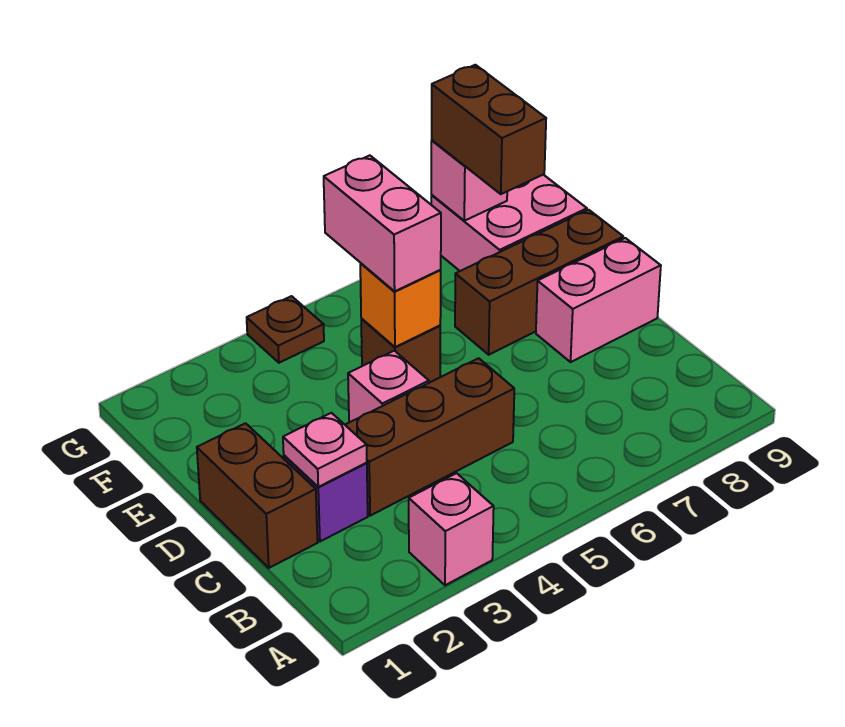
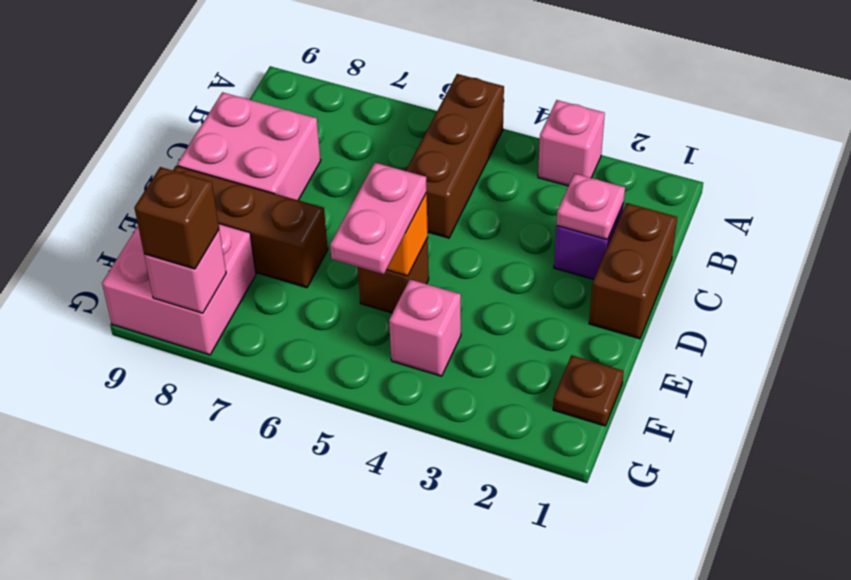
brown brick C3:C5 level 1 -> brown brick A5:C5 level 1
pink brick D4 level 1 -> pink brick F4 level 1
pink brick D8:D9 level 1 -> pink brick C8:D9 level 1
pink brick E5:F5 level 3 -> pink plate E5:F5 level 3
brown brick F8:G8 level 3 -> brown brick G8 level 3
brown plate G4 level 1 -> brown plate F1 level 1

